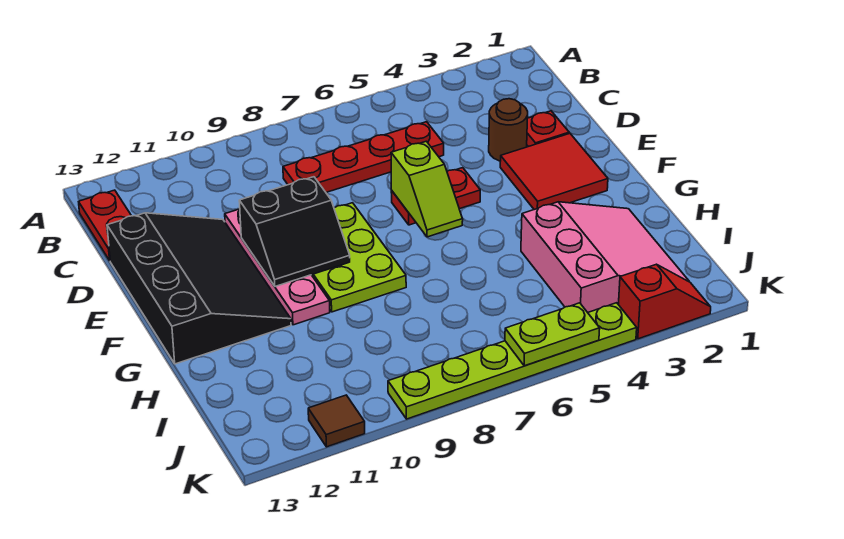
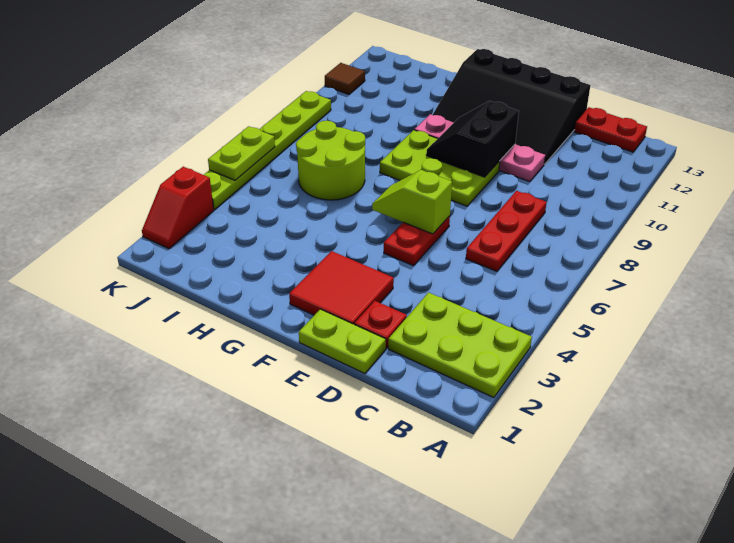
none -> lime plate A2:C3 level 1
red plate C5:C8 level 1 -> red plate C6:C8 level 1
none -> lime plate D1:E1 level 1
brown round brick D3 level 1 -> none
pink slope H2:J4 level 1 top 4 -> none
none -> lime round brick H6:I7 level 1

